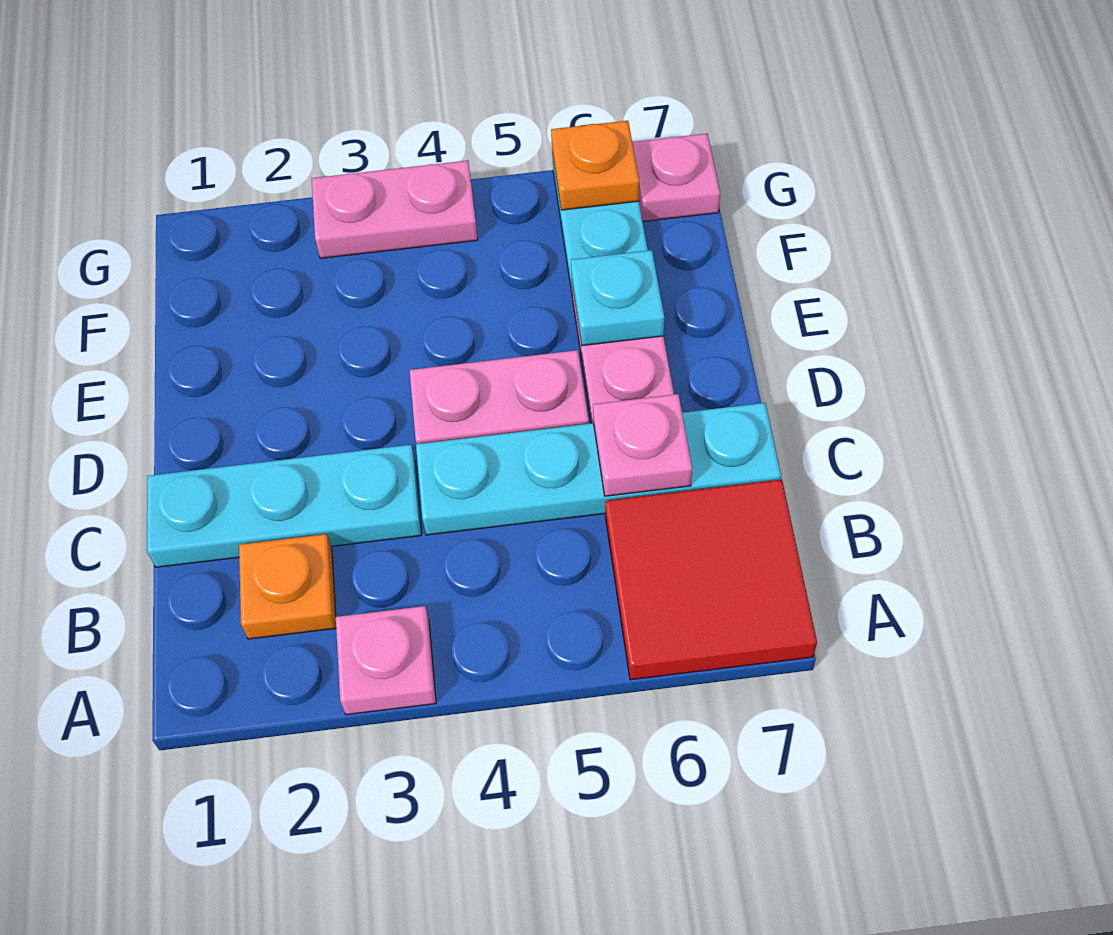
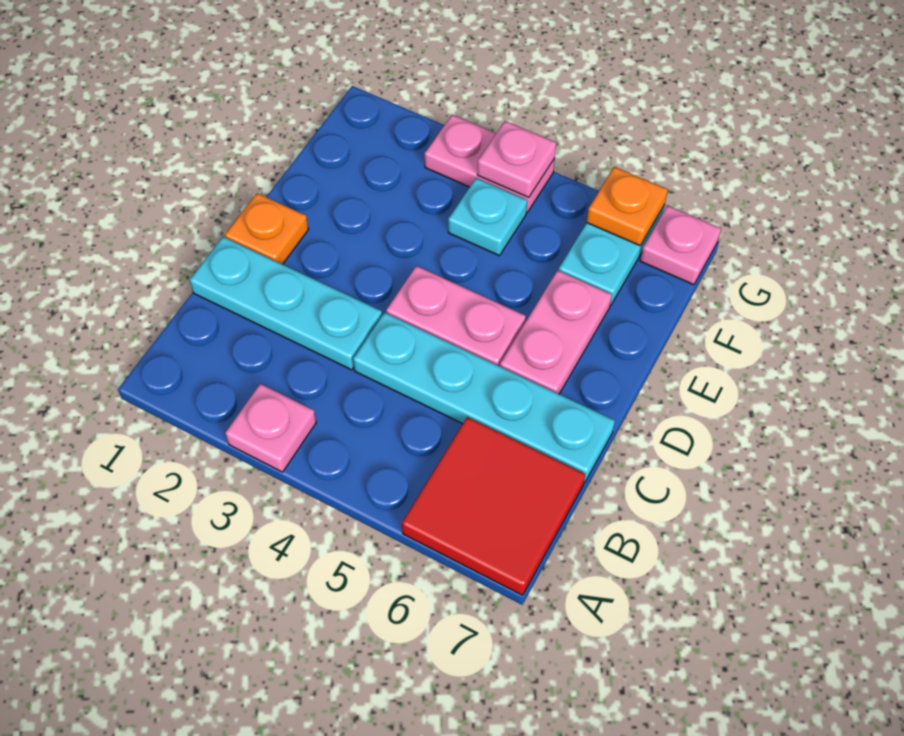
orange plate B2 level 1 -> orange plate D1 level 1
pink plate C6 level 2 -> pink plate G4 level 2
cyan plate E6 level 2 -> cyan plate F4 level 1

